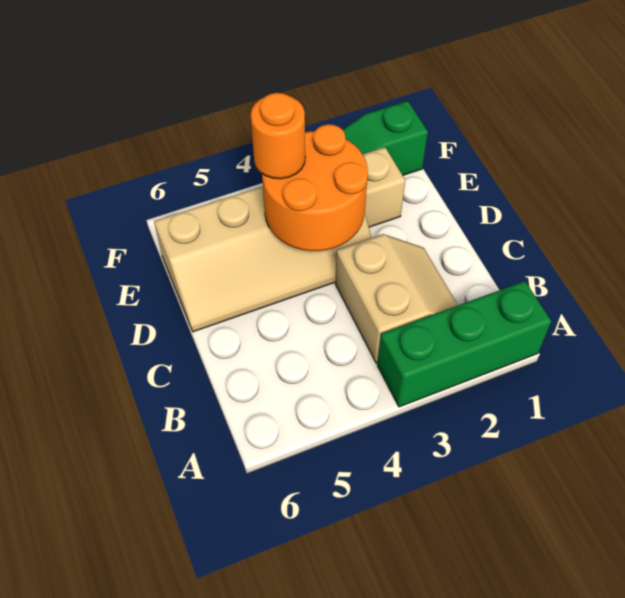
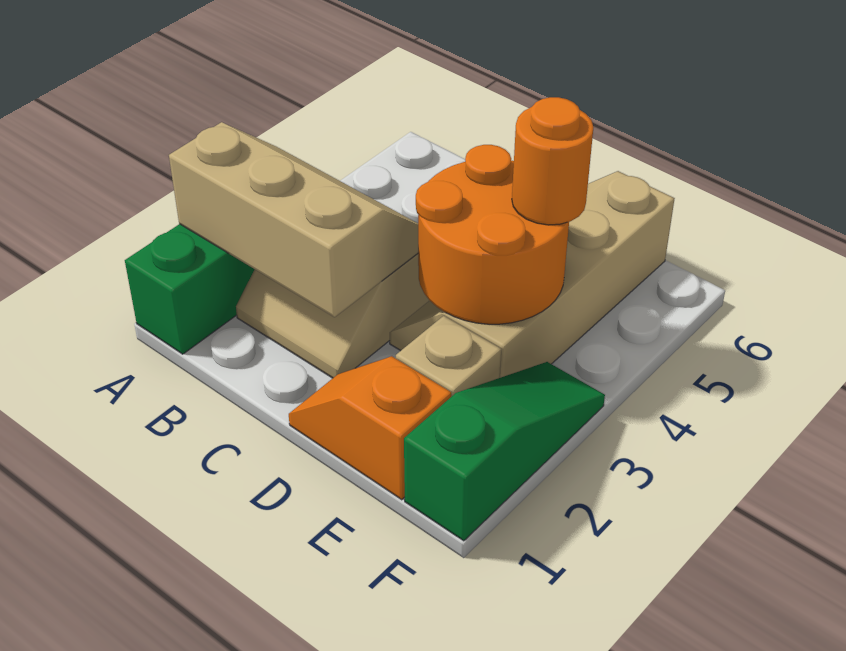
none -> tan slope A2:C3 level 2 top 2
none -> orange slope D1:E1 level 1 top E

